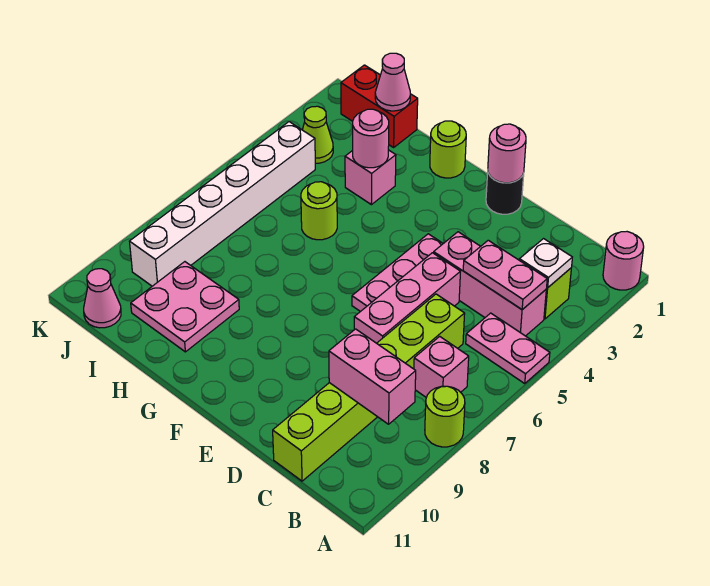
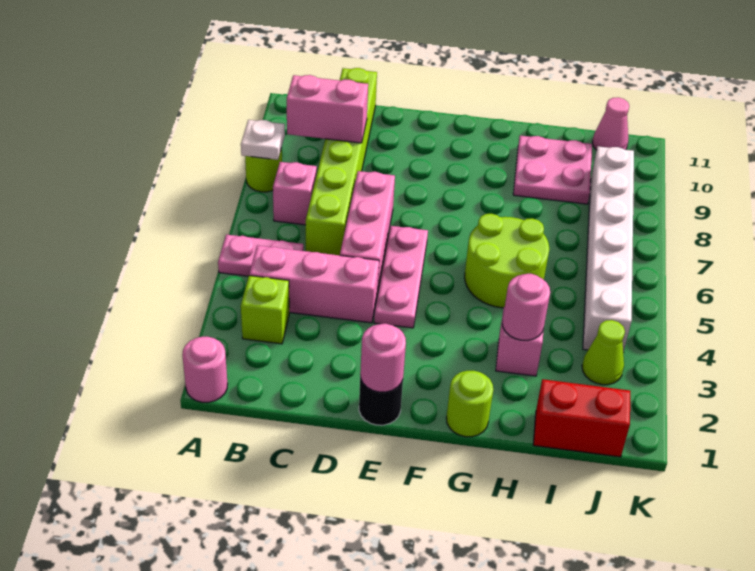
white plate B3 level 2 -> white plate A8 level 2
pink plate B4:C4 level 2 -> none
lime round brick H5 level 1 -> lime round brick G5:H6 level 1
pink cone I1 level 2 -> none

